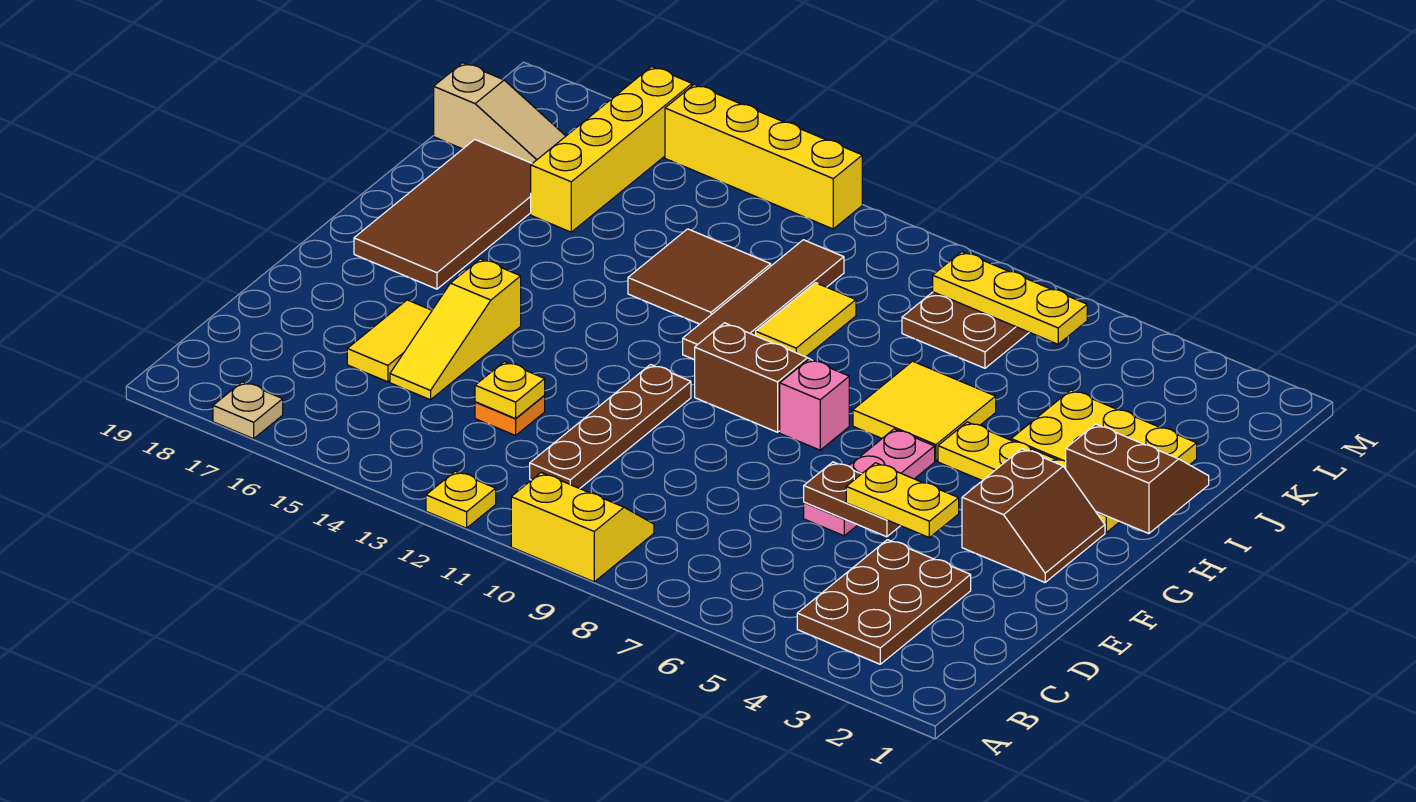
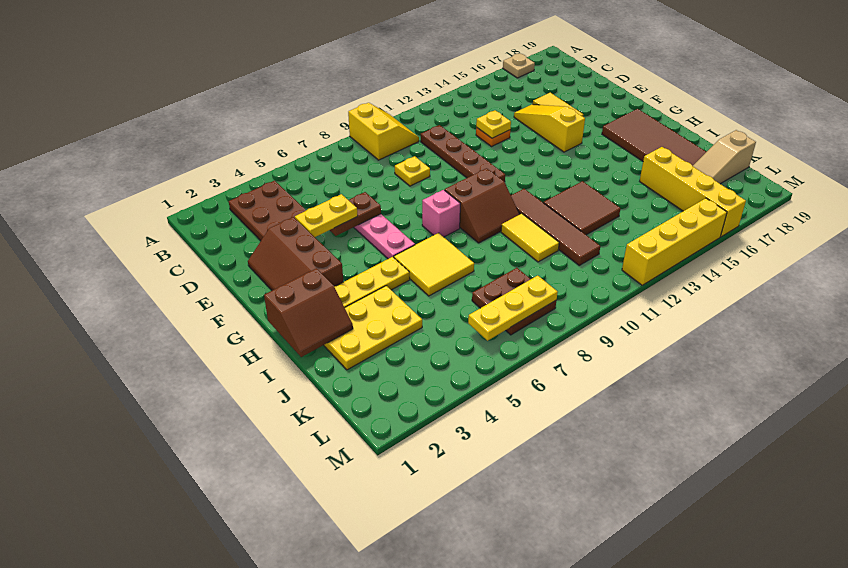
yellow slope A9:B10 level 1 top A -> yellow slope A9:B10 level 1 top 9
yellow plate A12 level 1 -> yellow plate D9 level 1
brown slope F2:G3 level 1 top 3 -> brown slope E2:G3 level 1 top 3

